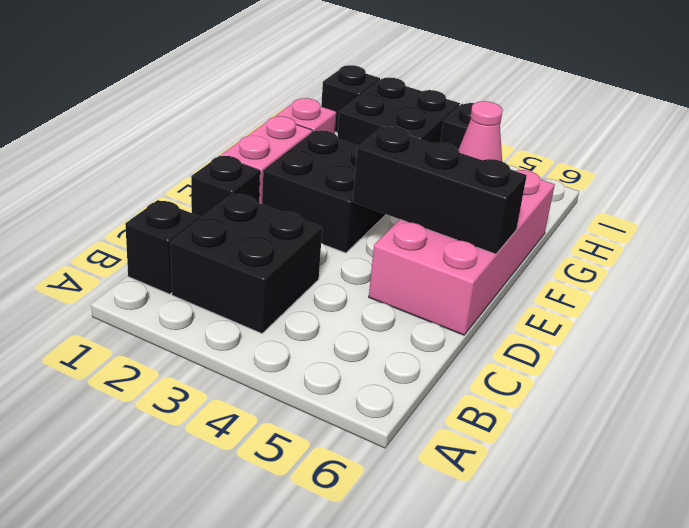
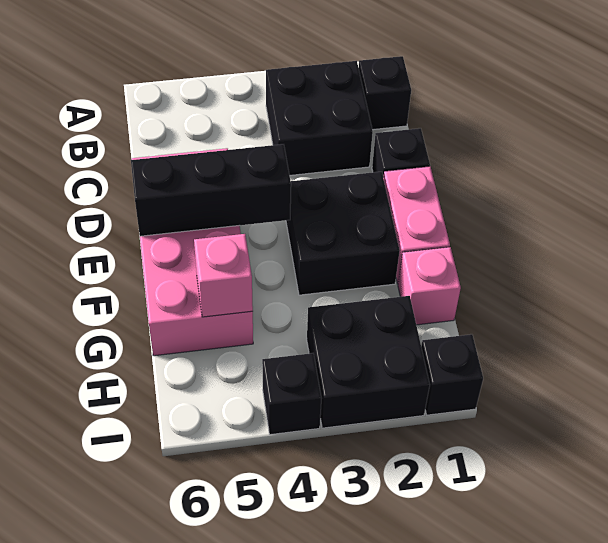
pink cone G5 level 2 -> pink brick G5 level 2

